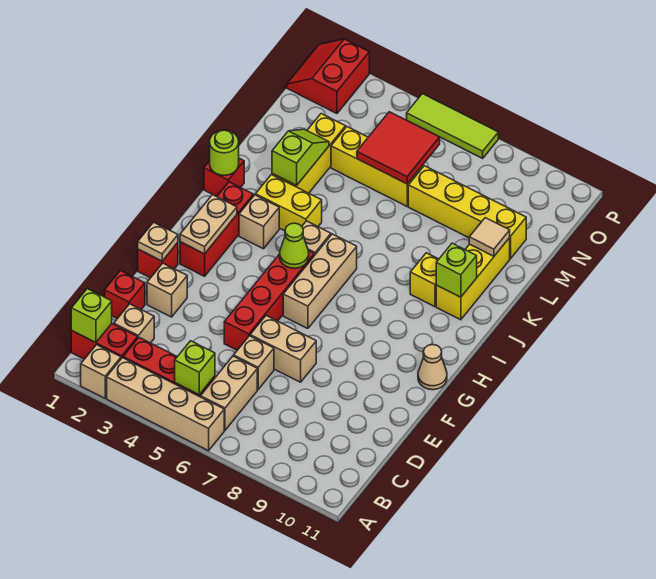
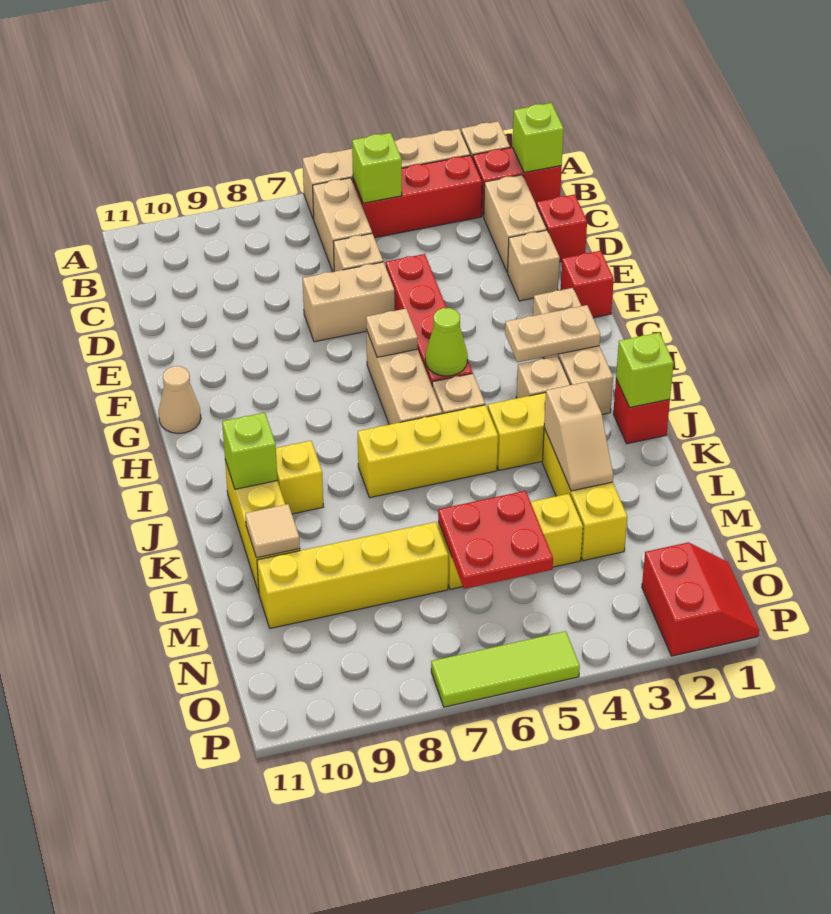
tan brick C2 level 1 -> tan brick C2:D2 level 1
tan plate F1 level 2 -> tan plate G6 level 2
red brick G2:I2 level 1 -> tan brick G2:I2 level 1
tan plate G2:H2 level 2 -> tan plate H2:H3 level 2
lime round brick J1 level 2 -> lime brick J1 level 2
none -> yellow brick J5:J7 level 1
lime slope K3:L3 level 2 top K -> tan slope K3:L3 level 2 top K
red tile M5:N6 level 2 -> red plate M5:N6 level 2

